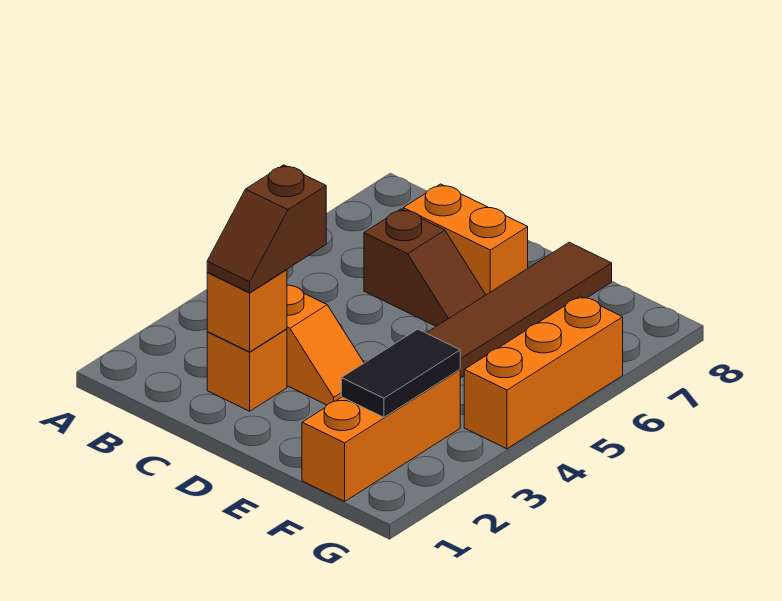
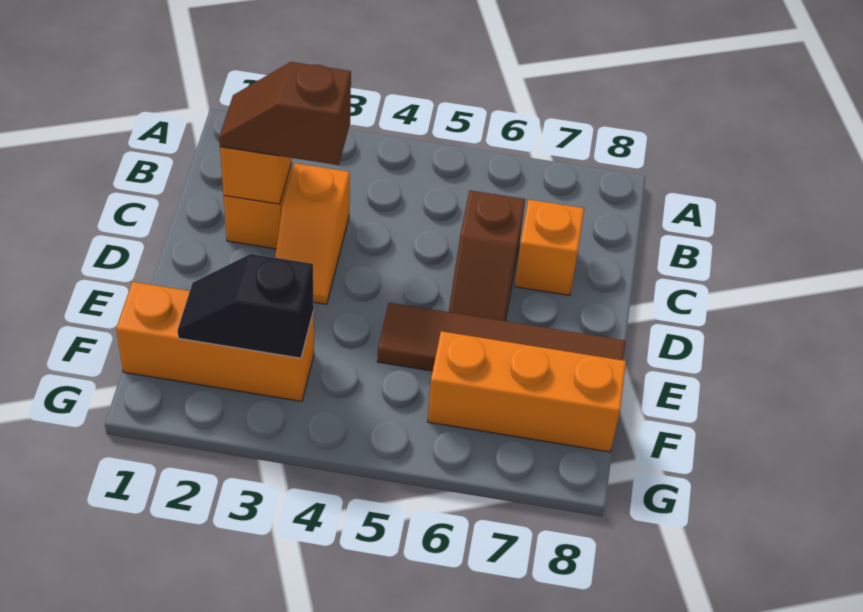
orange brick C7:D7 level 1 -> orange brick C7 level 1
black tile F2:F3 level 2 -> black slope F2:F3 level 2 top 3
orange brick G4:G6 level 1 -> orange brick F6:F8 level 1

